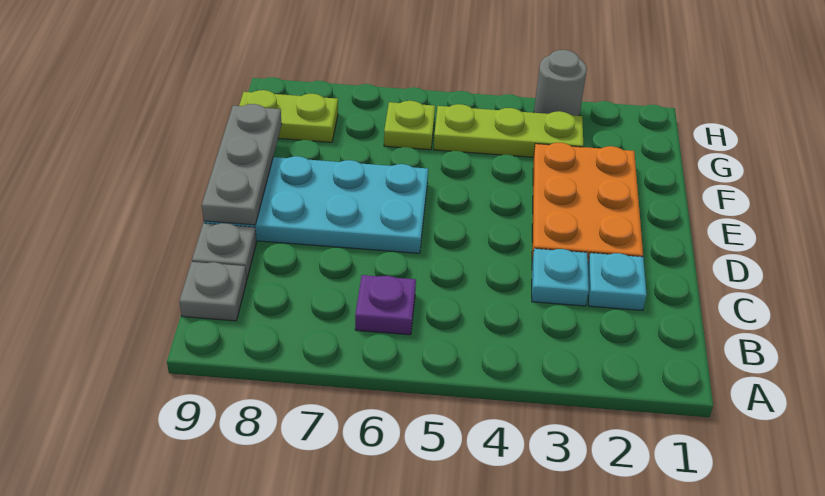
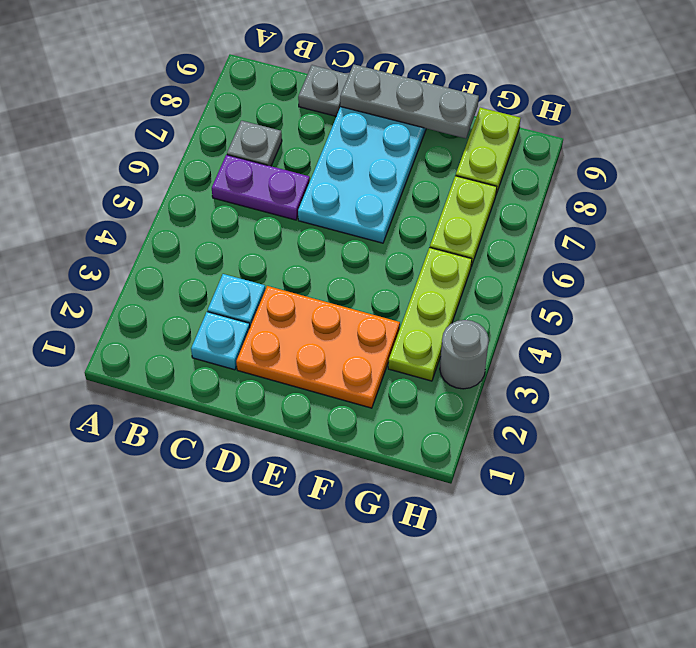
purple plate B6 level 1 -> purple plate B6:C6 level 1
grey plate B9 level 1 -> grey plate B7 level 1
lime plate G6 level 1 -> lime plate G6:G7 level 1

